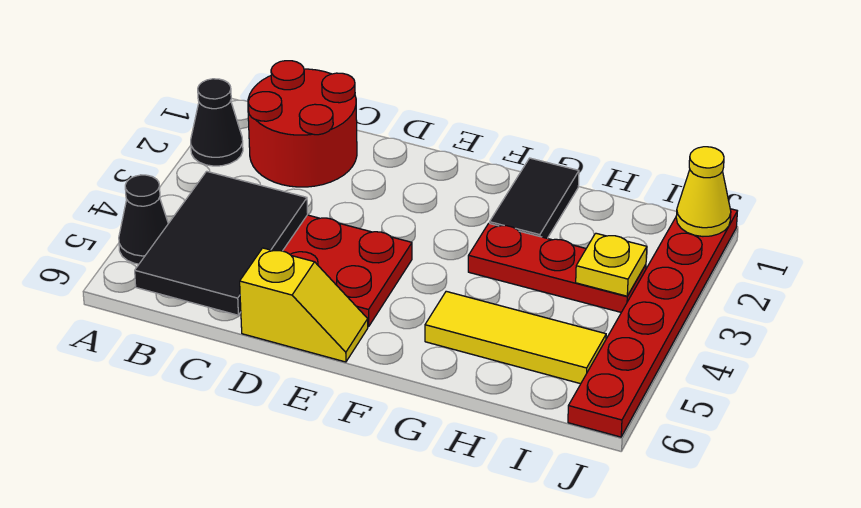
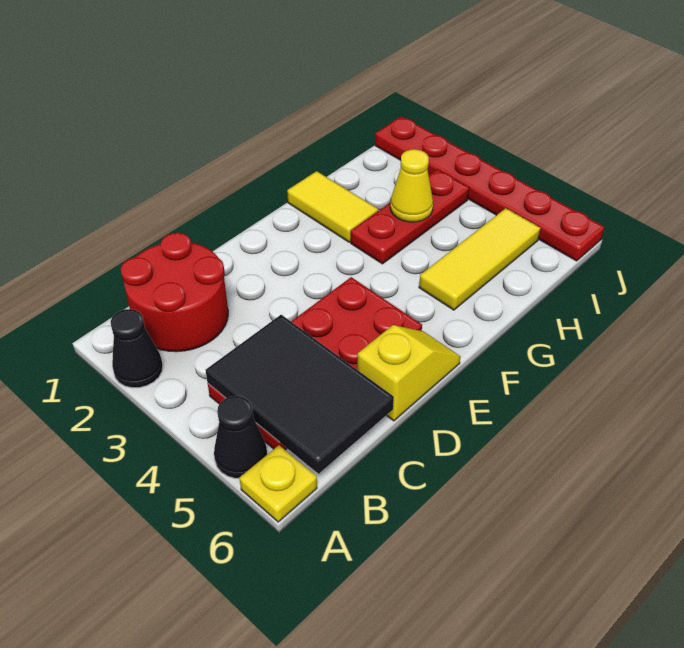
black tile G1:G2 level 1 -> yellow tile G1:G2 level 1
yellow plate I3 level 2 -> yellow plate A6 level 1
yellow cone J1 level 2 -> yellow cone H3 level 2

